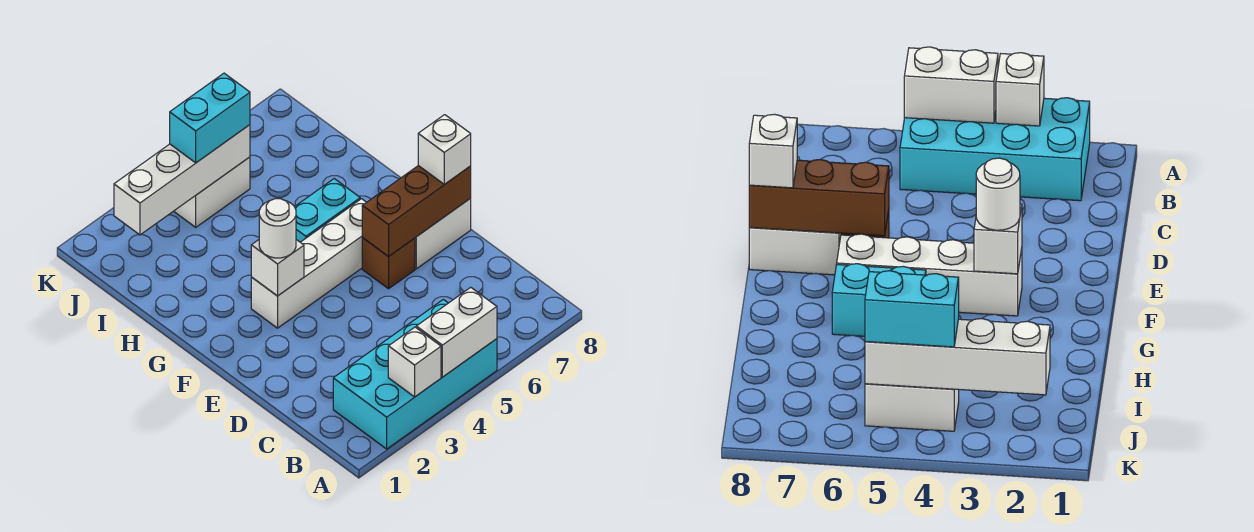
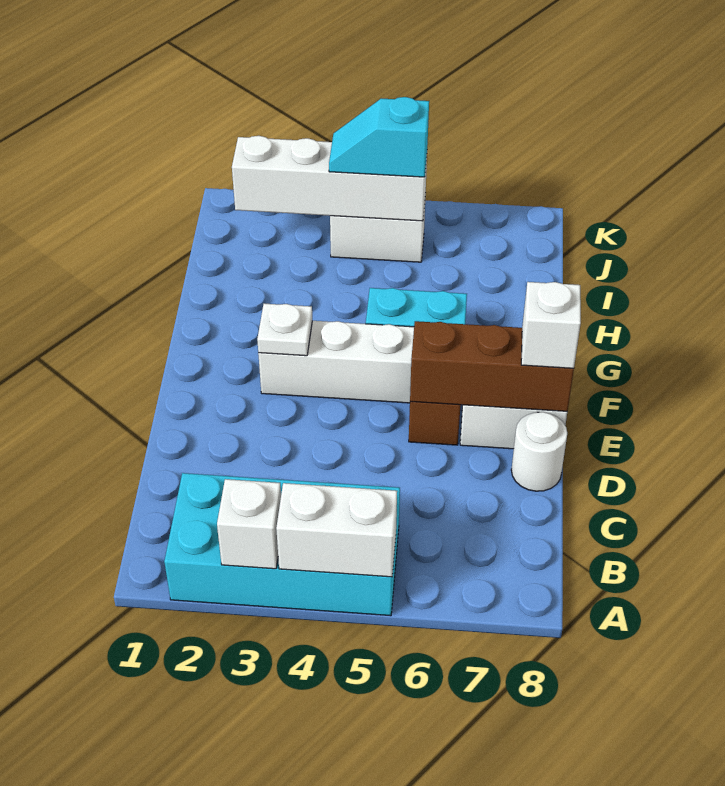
white brick F3 level 2 -> white plate F3 level 2
white round brick F3 level 3 -> white round brick D8 level 1
cyan brick J4:J5 level 3 -> cyan slope J4:J5 level 3 top 5

